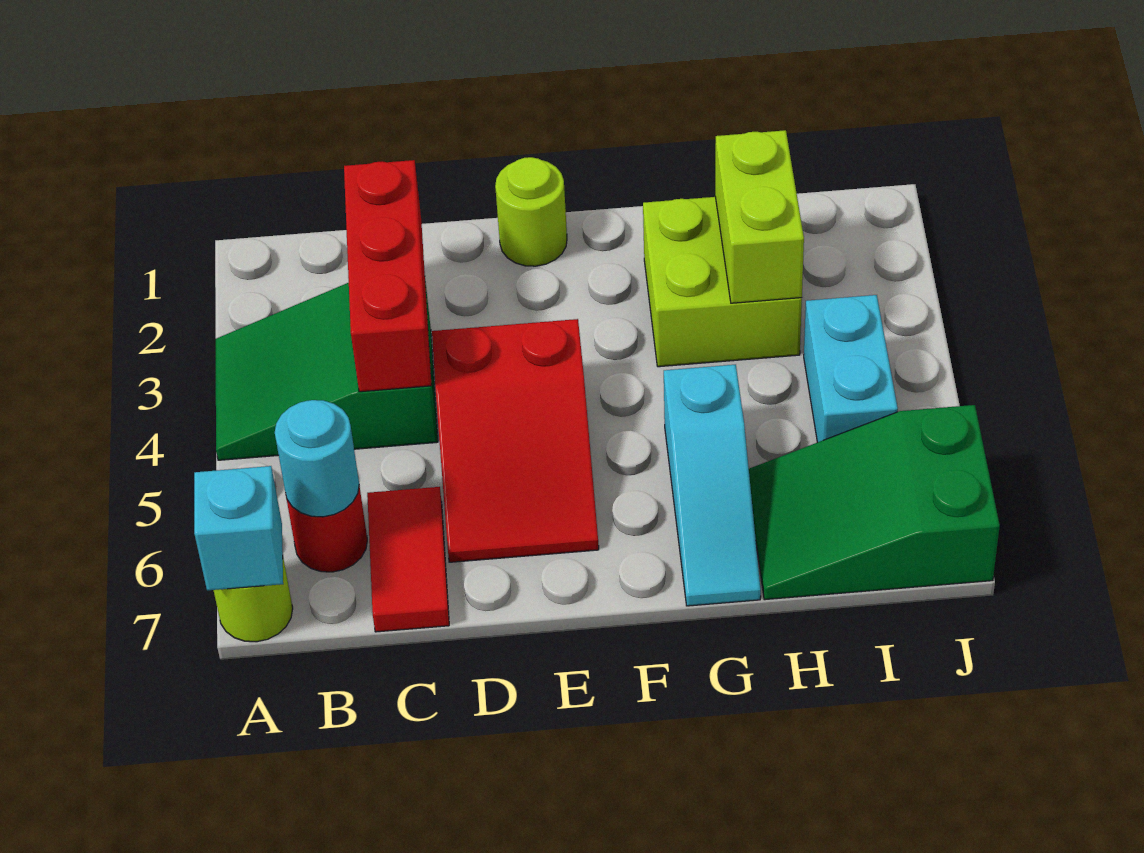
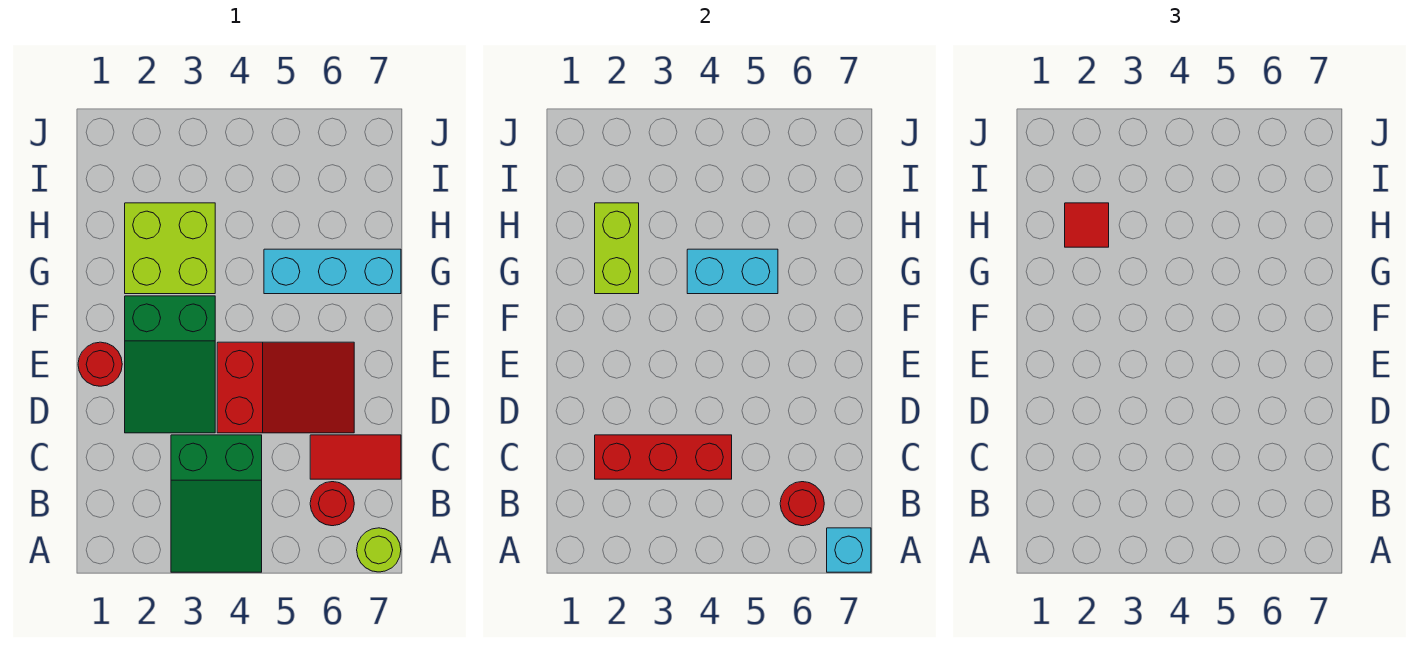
cyan round brick B6 level 2 -> red round brick B6 level 2
lime round brick E1 level 1 -> red round brick E1 level 1
cyan slope G5:G7 level 1 top 5 -> cyan brick G5:G7 level 1
lime brick H2:H3 level 2 -> lime brick G2:H2 level 2
none -> red tile H2 level 3
green slope H6:J7 level 1 top J -> green slope D2:F3 level 1 top F
cyan brick I4:I5 level 1 -> cyan brick G4:G5 level 2

